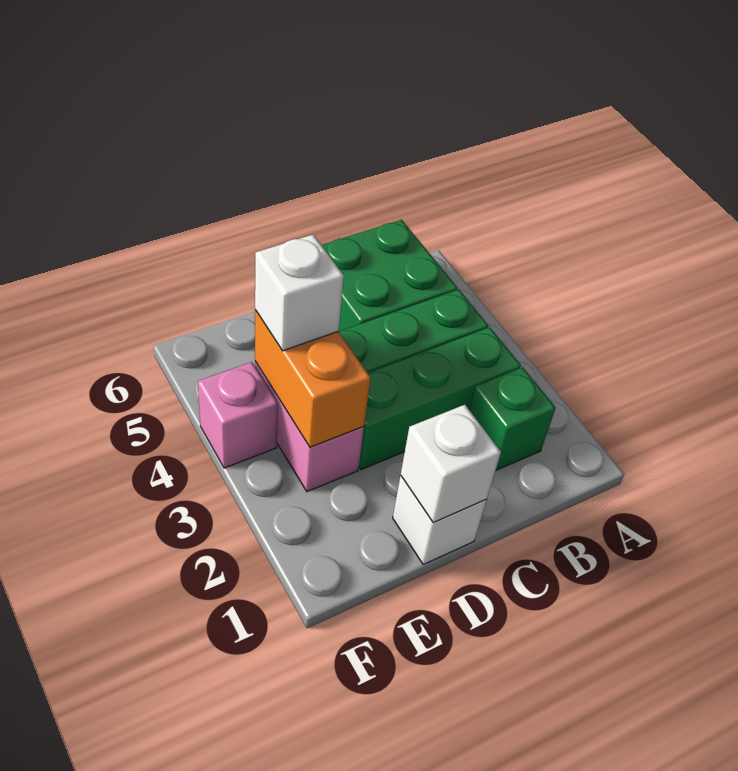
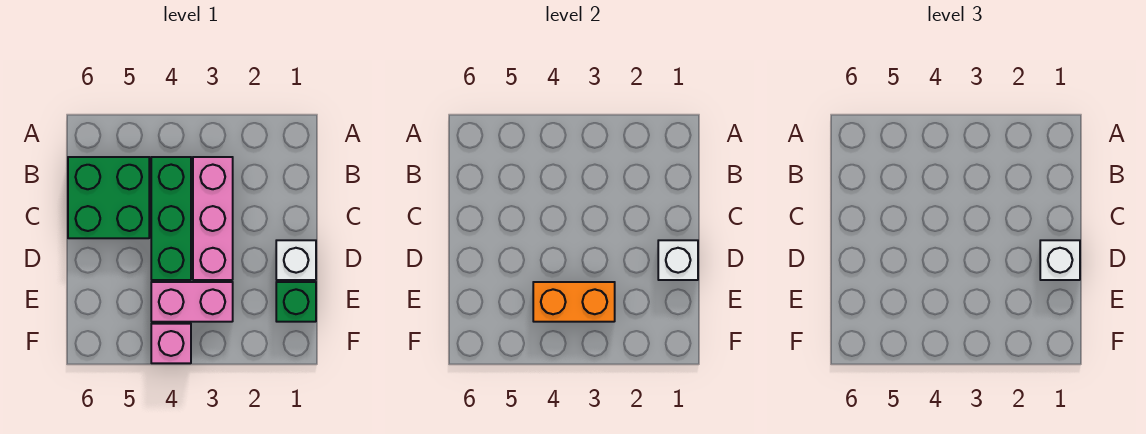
green brick B2 level 1 -> green brick E1 level 1
green brick B3:D3 level 1 -> pink brick B3:D3 level 1
white brick E4 level 3 -> white brick D1 level 3

